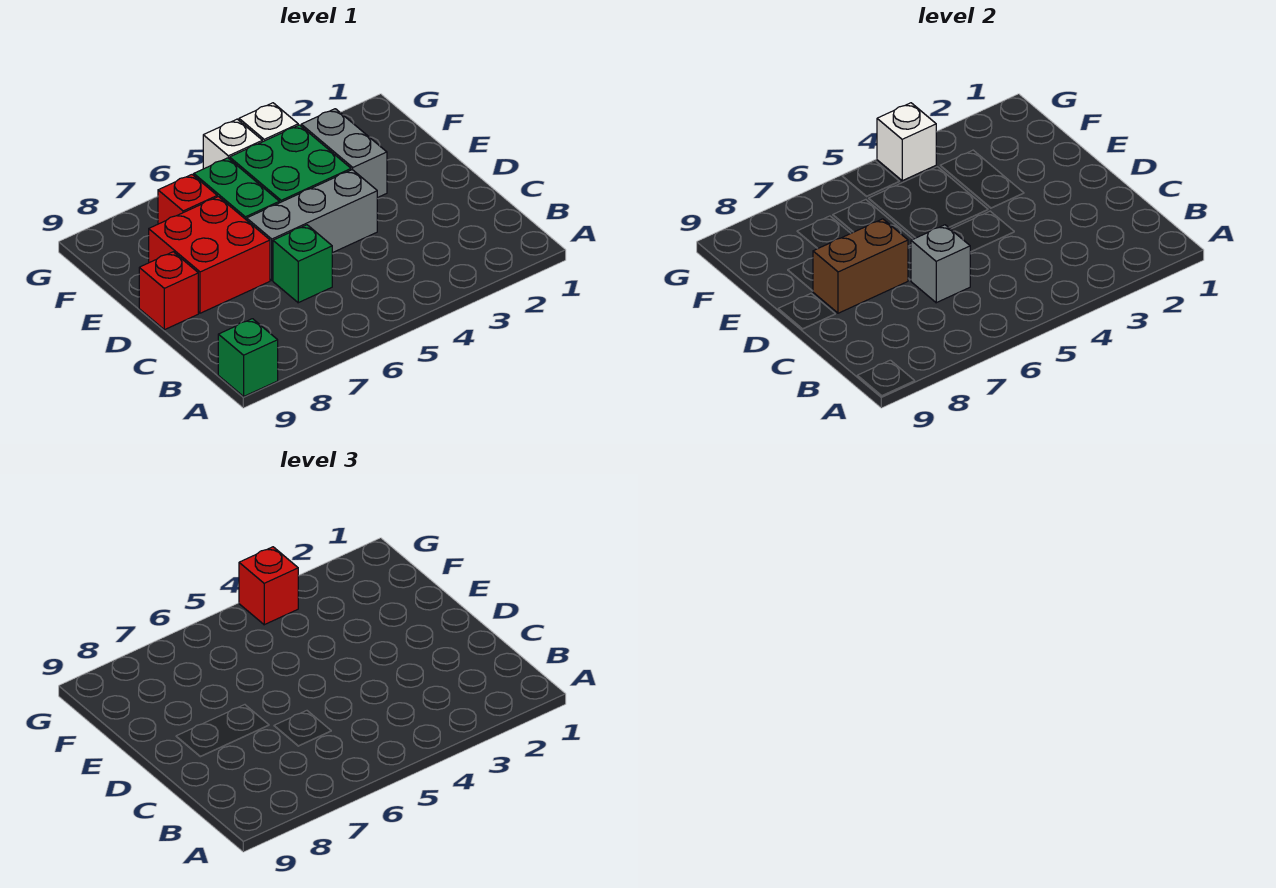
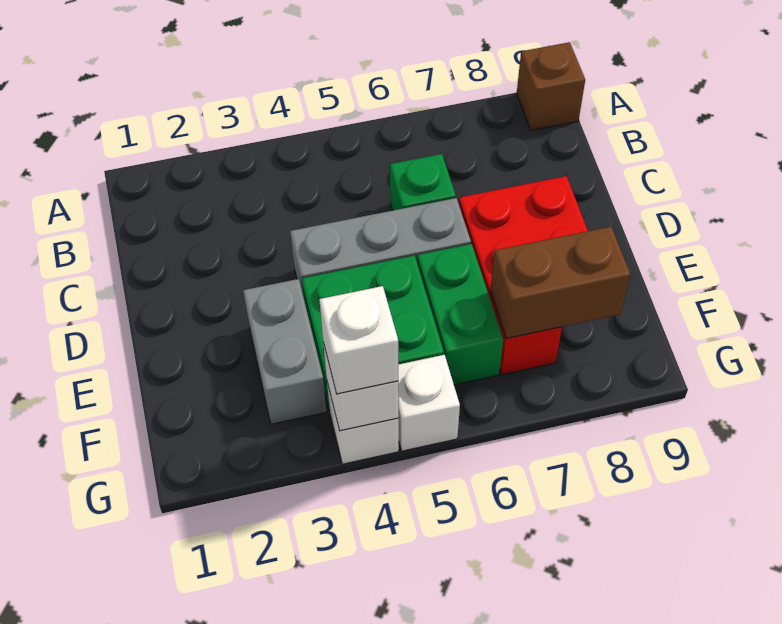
green brick A9 level 1 -> brown brick A9 level 1
grey brick C6 level 2 -> none
brown brick D7:D8 level 2 -> brown brick F7:F8 level 2
red brick D9 level 1 -> none
red brick G4 level 3 -> white brick G4 level 3

